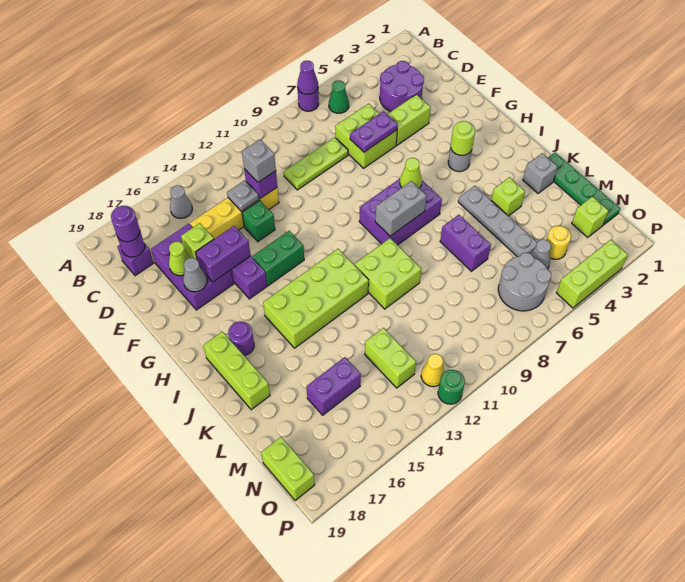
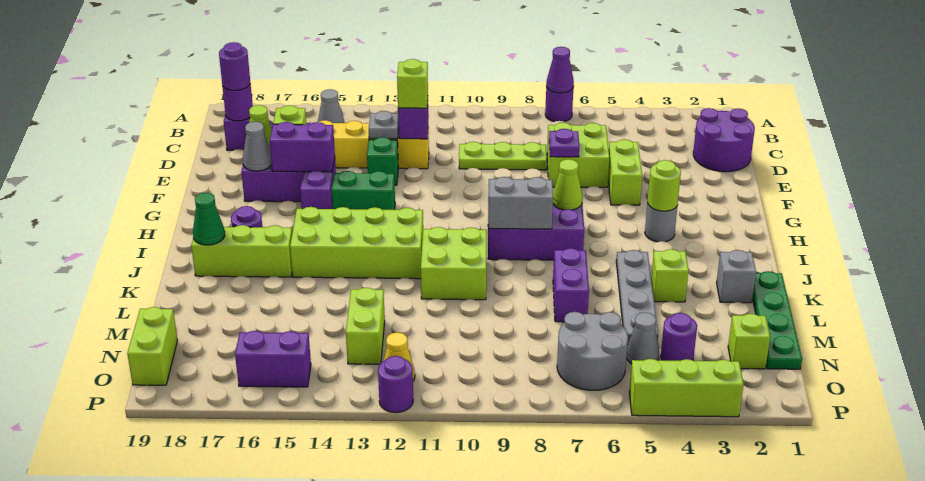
green cone B6 level 1 -> green cone J18 level 2
purple round brick C3:D4 level 1 -> purple round brick C1:D2 level 1
grey brick D12 level 3 -> lime brick D12 level 3
lime brick E4:E5 level 1 -> lime brick E5:F5 level 1
purple plate E6:E7 level 2 -> purple plate E7 level 2
lime brick I18:K18 level 1 -> lime brick J16:J18 level 1
purple brick M15:M16 level 1 -> purple brick O15:O16 level 1
yellow round brick N4 level 1 -> purple round brick N4 level 1
green round brick P12 level 1 -> purple round brick P12 level 1

